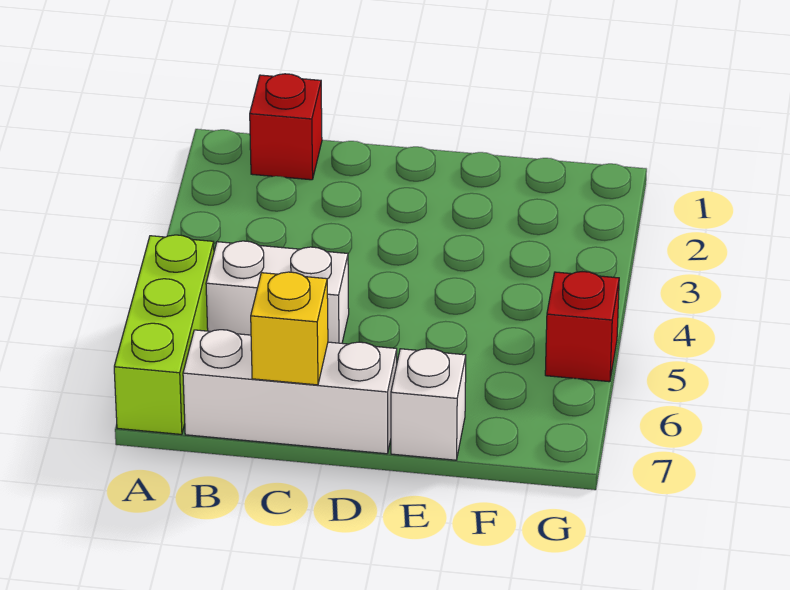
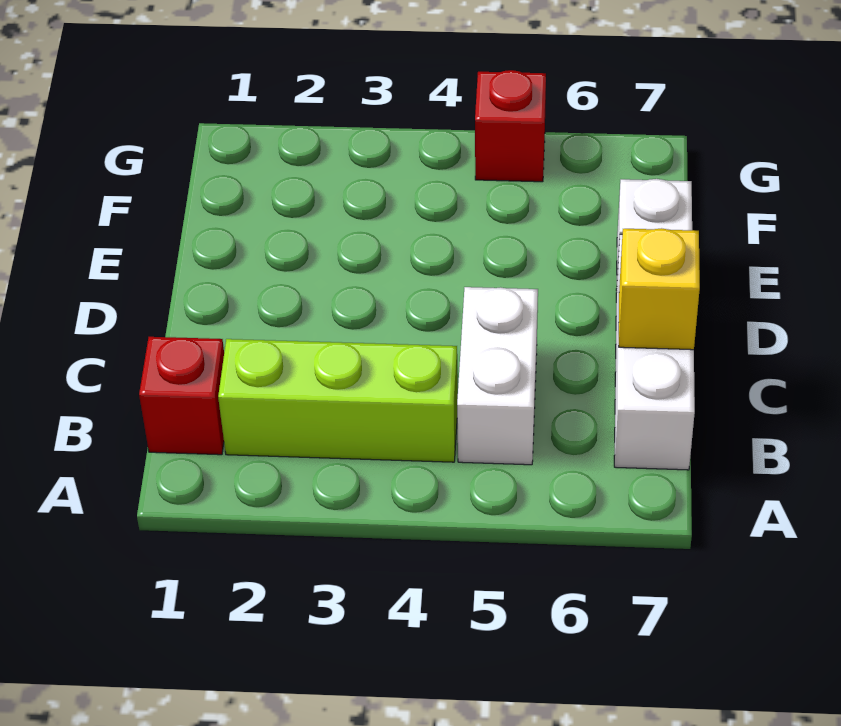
lime brick A5:A7 level 1 -> lime brick B2:B4 level 1

